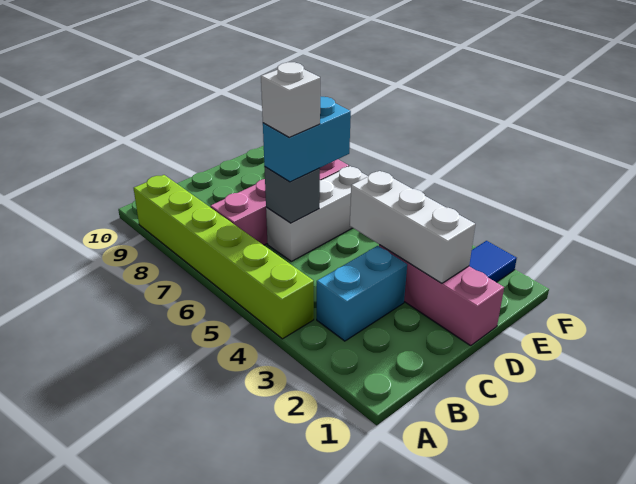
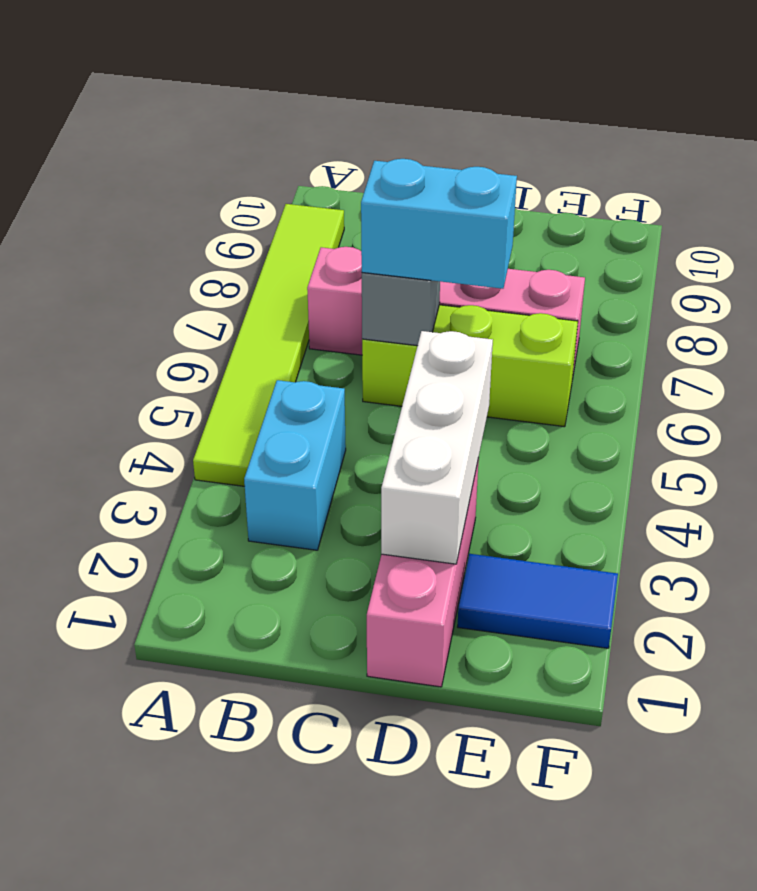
lime brick A4:A9 level 1 -> lime tile A4:A9 level 1
cyan brick B3:C3 level 1 -> cyan brick B3:B4 level 1
white brick C6:E6 level 1 -> lime brick C6:E6 level 1
white brick C6 level 4 -> none

